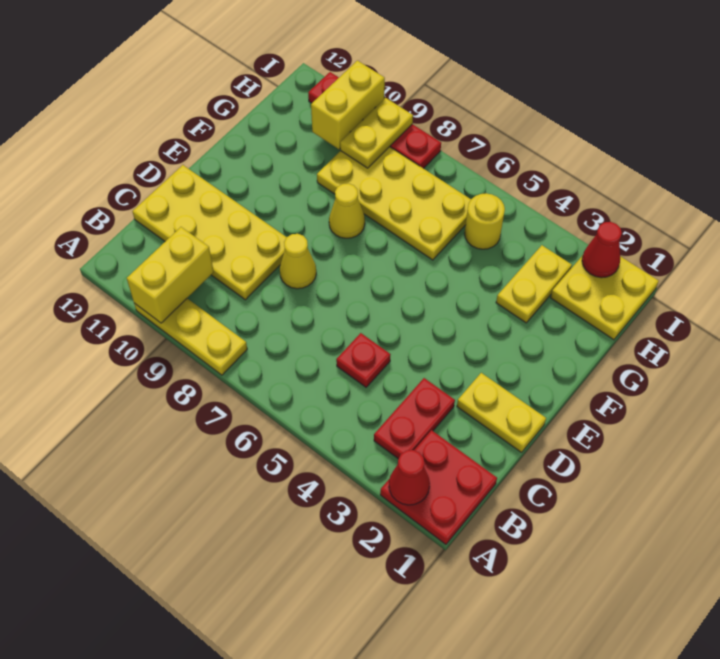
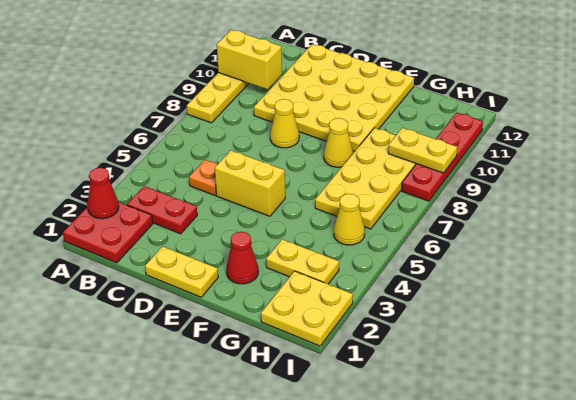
red plate C5 level 1 -> orange plate C5 level 1
yellow plate C9:D12 level 1 -> yellow plate C9:F12 level 1
yellow plate D1:D2 level 1 -> yellow plate D1:E1 level 1
yellow round brick H5 level 1 -> yellow cone H5 level 1
yellow brick H10:I10 level 2 -> yellow brick D5:E5 level 1
red cone I2 level 2 -> red cone F2 level 1

